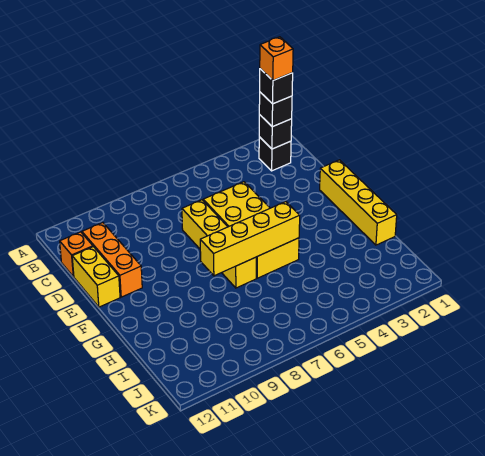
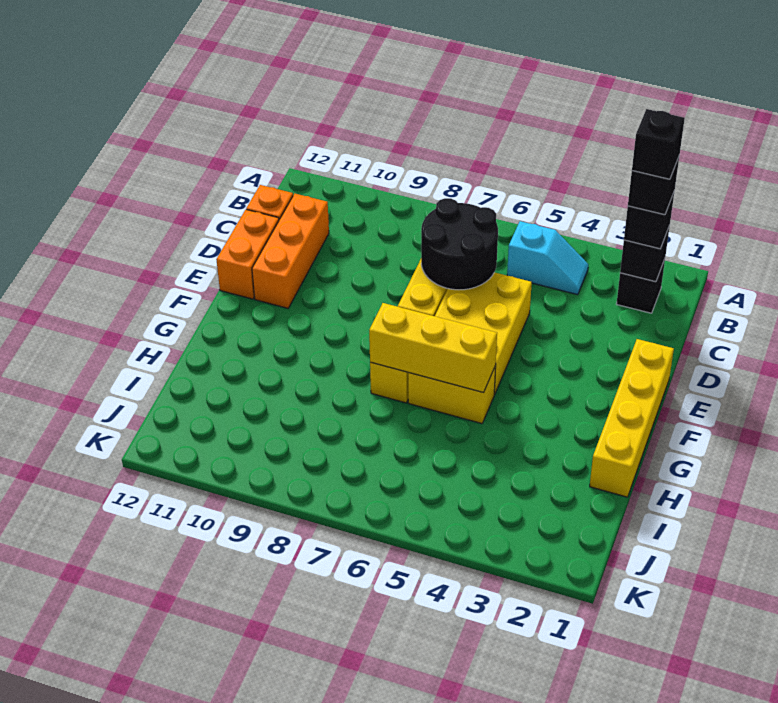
orange brick B2 level 5 -> black brick B2 level 5
none -> cyan slope B4:B5 level 1 top 5
none -> black round brick C6:D7 level 2
yellow brick D12:E12 level 1 -> orange brick D12:E12 level 1
yellow brick G5:G8 level 2 -> yellow brick G5:G7 level 2

